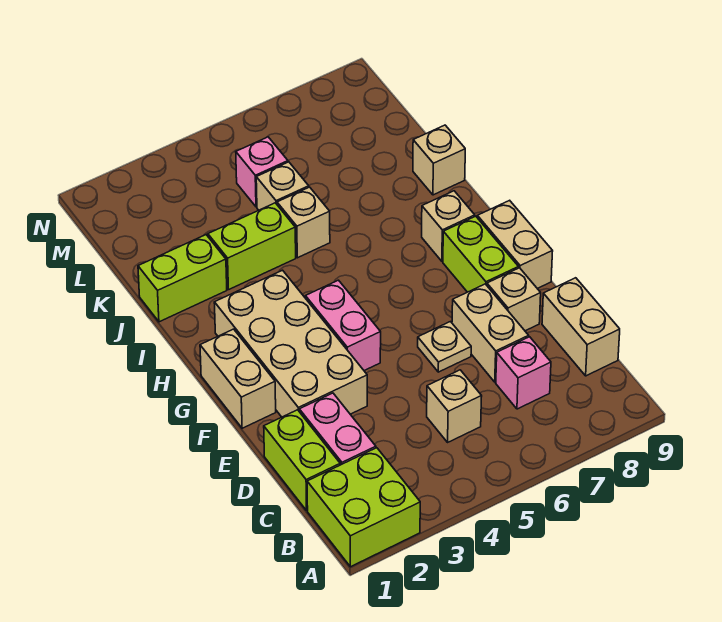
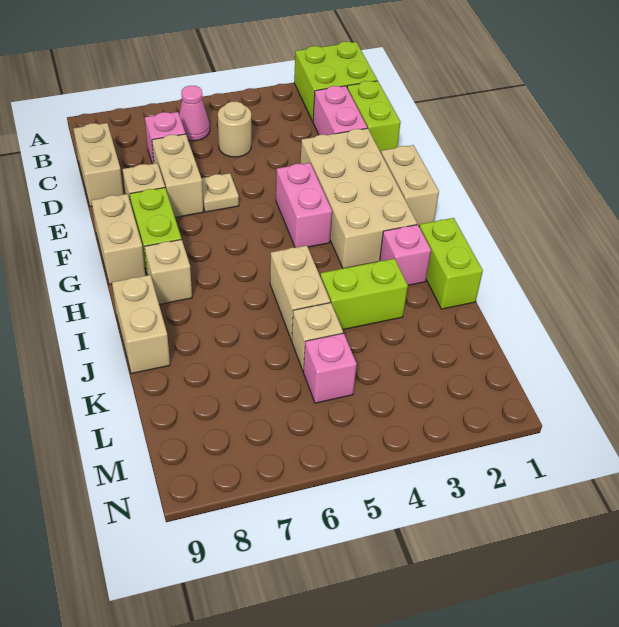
none -> pink cone B6 level 1
tan brick C5 level 1 -> tan round brick C5 level 1
none -> pink brick I2 level 1
lime brick J1:J2 level 1 -> lime brick I1:J1 level 1
tan brick J5 level 1 -> tan brick I5:J5 level 1
tan brick J9 level 1 -> tan brick I9:J9 level 1

